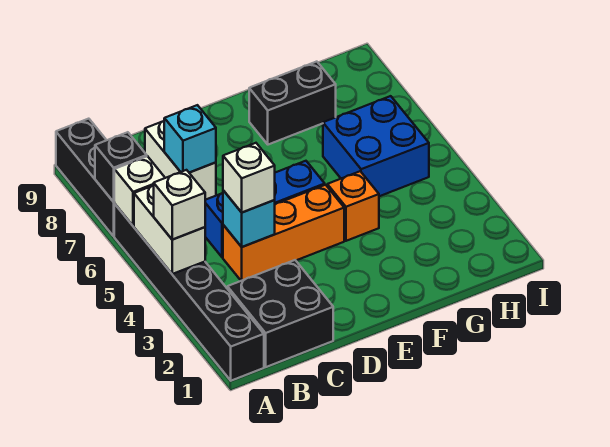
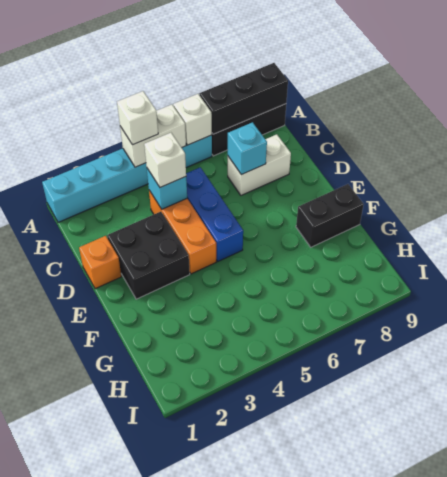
black brick A1:A6 level 1 -> cyan brick A1:A6 level 1
black brick A7 level 2 -> black brick A7:A9 level 2
black brick B1:C2 level 1 -> black brick D2:E3 level 1
orange brick F4 level 1 -> orange brick D1 level 1
black brick F8:G8 level 1 -> black brick F8:F9 level 1
blue brick G5:H6 level 1 -> none

